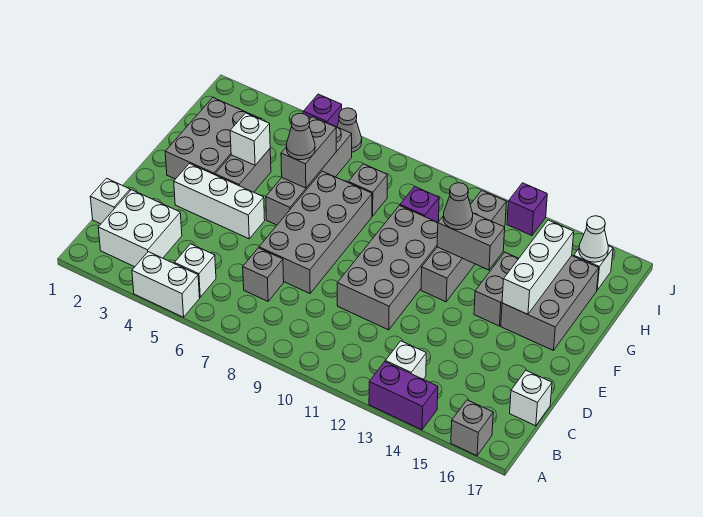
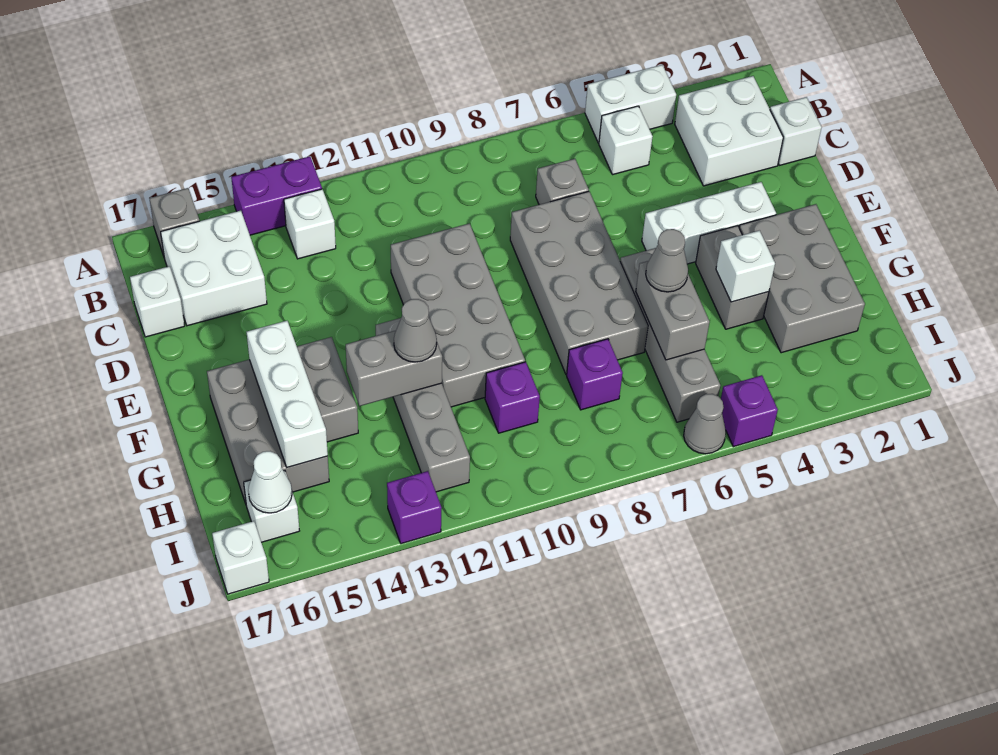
none -> white brick B15:C16 level 1
grey brick H8 level 1 -> purple brick H8 level 1
none -> white brick J17 level 1

